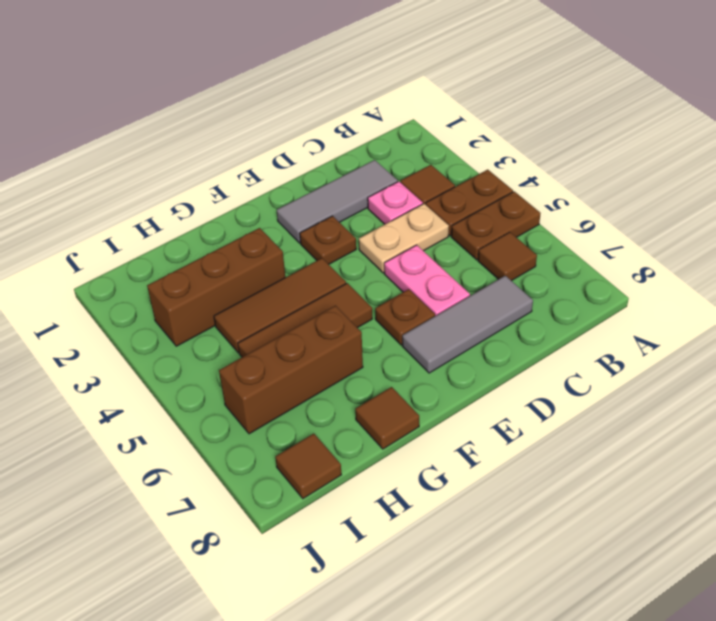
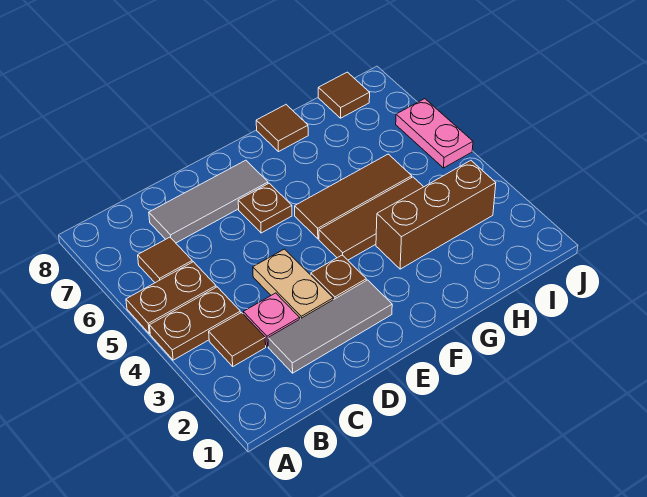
tan plate C4:D4 level 1 -> tan plate D3:D4 level 1
pink plate D5:D6 level 1 -> pink plate J5:J6 level 1
brown brick G6:I6 level 1 -> none

